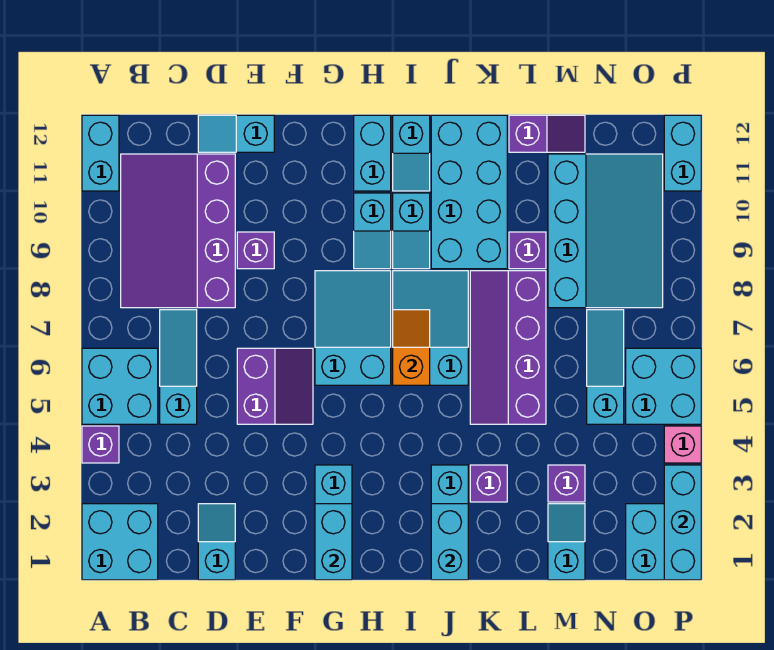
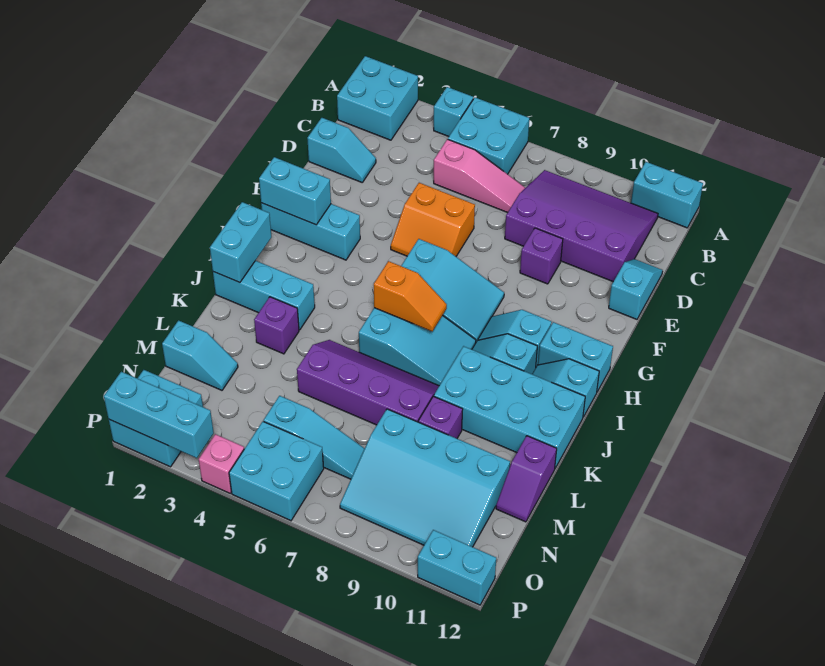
purple brick A4 level 1 -> cyan brick A4 level 1
cyan slope C5:C7 level 1 top 5 -> pink slope C5:C7 level 1 top 5
purple slope E5:F6 level 1 top E -> orange slope E5:F6 level 1 top E
cyan brick J1:J2 level 2 -> cyan brick I1:J1 level 2
purple brick M3 level 1 -> none

